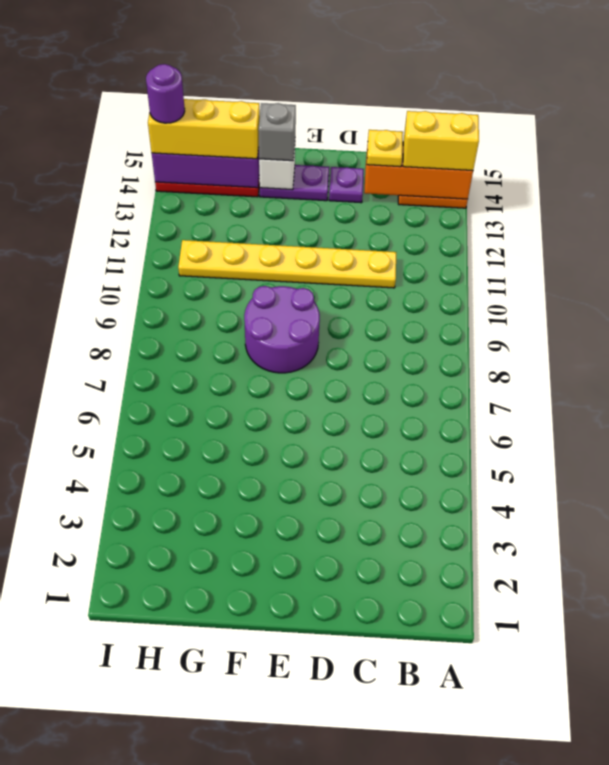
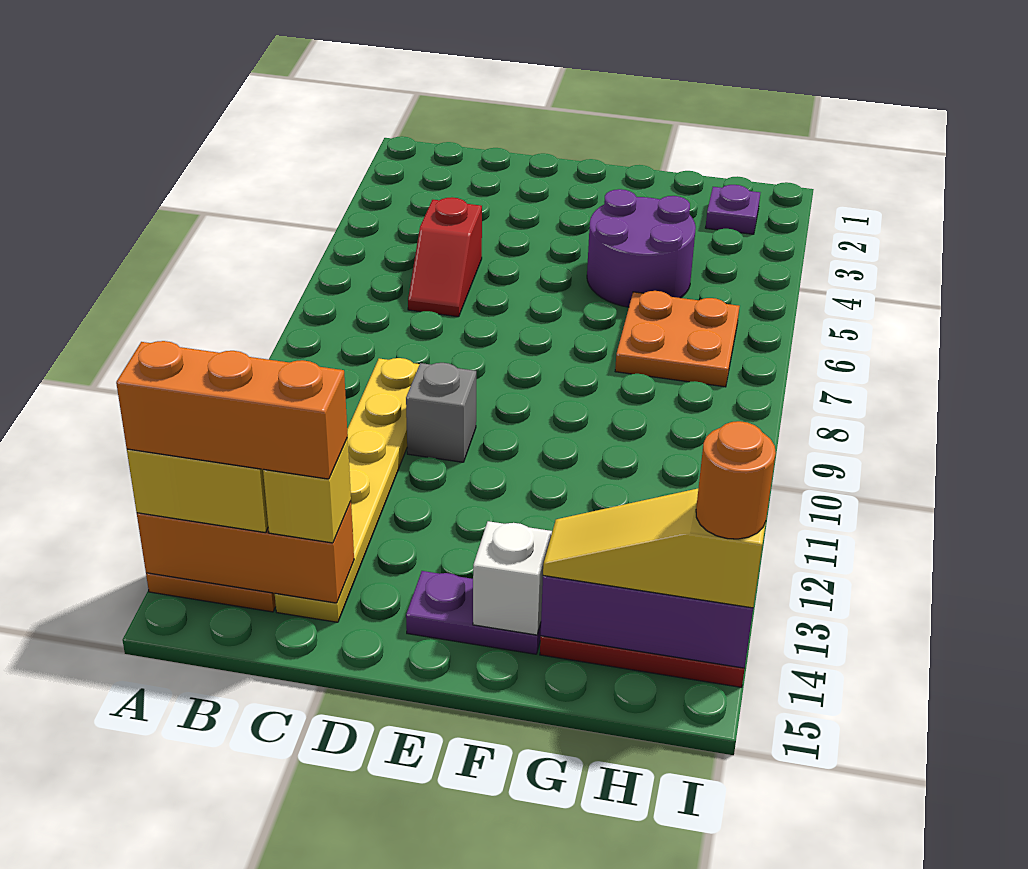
none -> orange brick A14:C14 level 4
none -> red slope C5:C6 level 1 top 5
yellow plate C11:H11 level 1 -> yellow plate C9:C14 level 1
yellow plate C14 level 3 -> yellow brick C14 level 3
purple plate D14 level 1 -> purple plate H2 level 1
purple round brick E8:F9 level 1 -> purple round brick F4:G5 level 1
grey brick F14 level 3 -> grey brick D10 level 1
none -> orange plate G6:H7 level 1
yellow brick G14:I14 level 3 -> yellow slope G14:I14 level 3 top I
purple round brick I14 level 4 -> orange round brick I14 level 4

